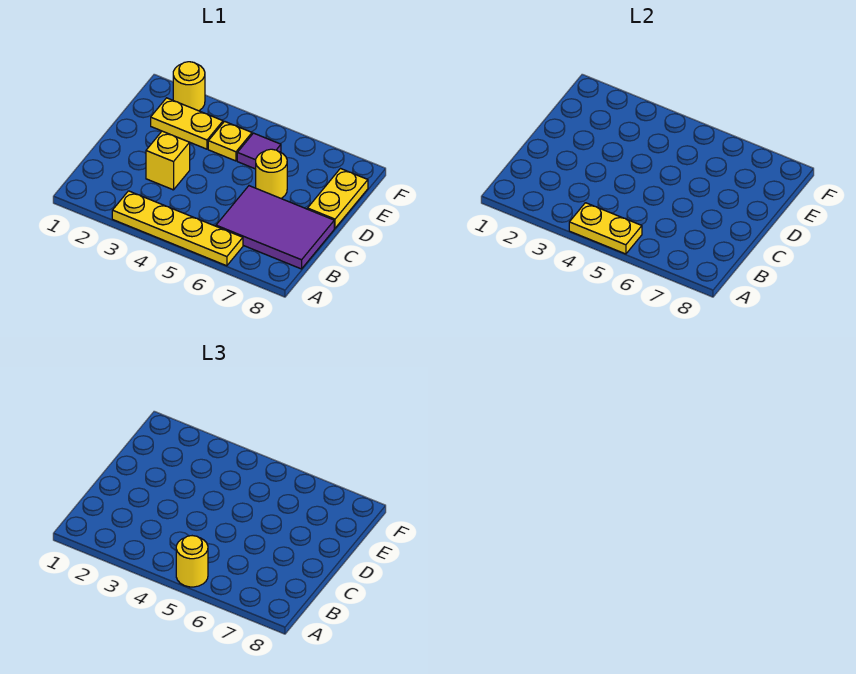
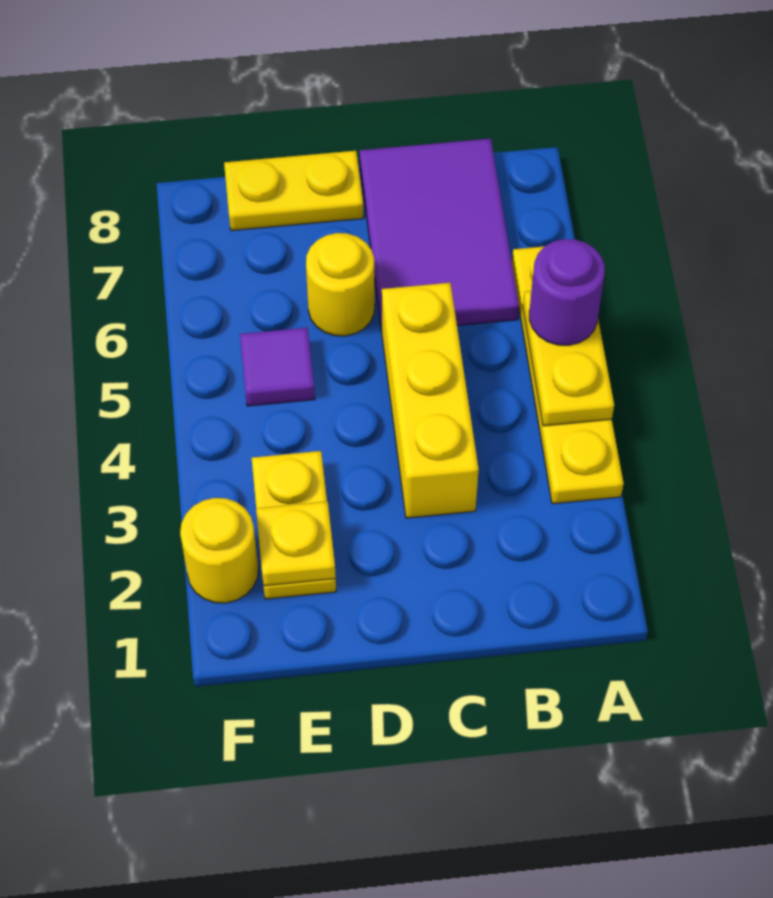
yellow round brick A5 level 3 -> purple round brick A5 level 3
yellow brick C3 level 1 -> yellow brick C3:C5 level 1
yellow plate E4 level 1 -> yellow plate E2 level 2

